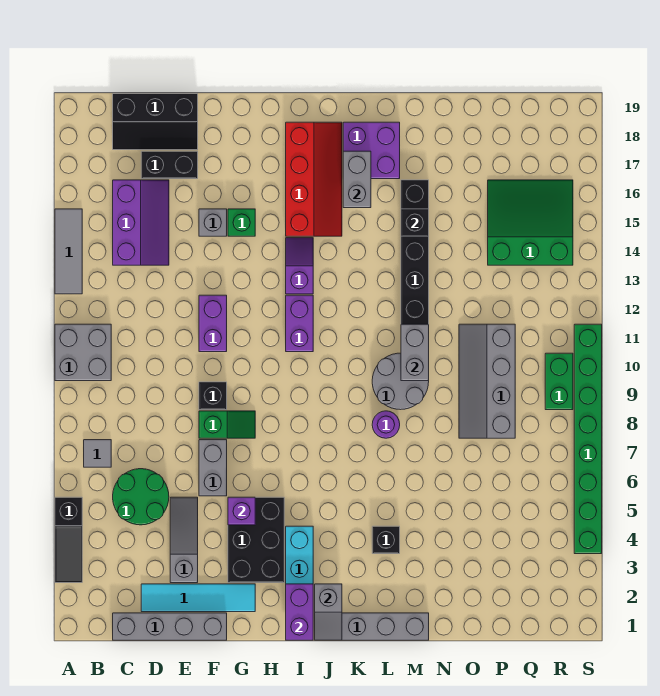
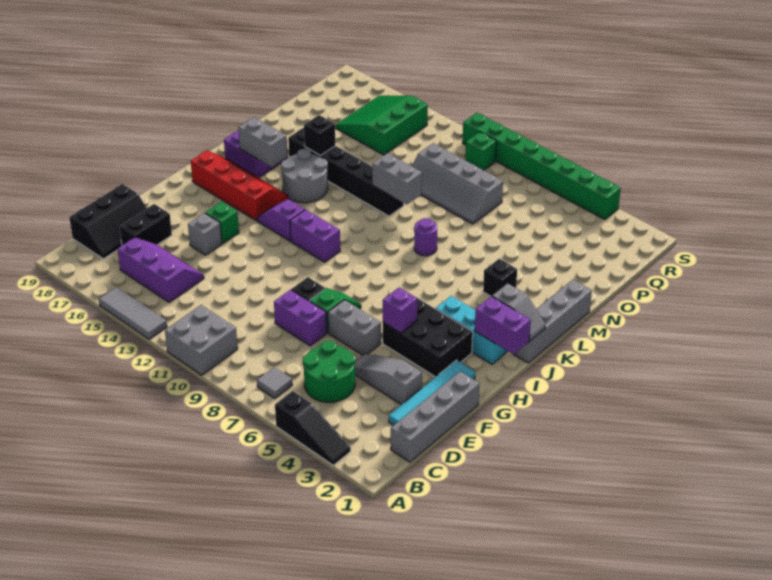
purple brick F11:F12 level 1 -> purple brick E8:E9 level 1
grey round brick L9:M10 level 1 -> grey round brick K14:L15 level 1
green brick R9:R10 level 1 -> green brick R10 level 1

